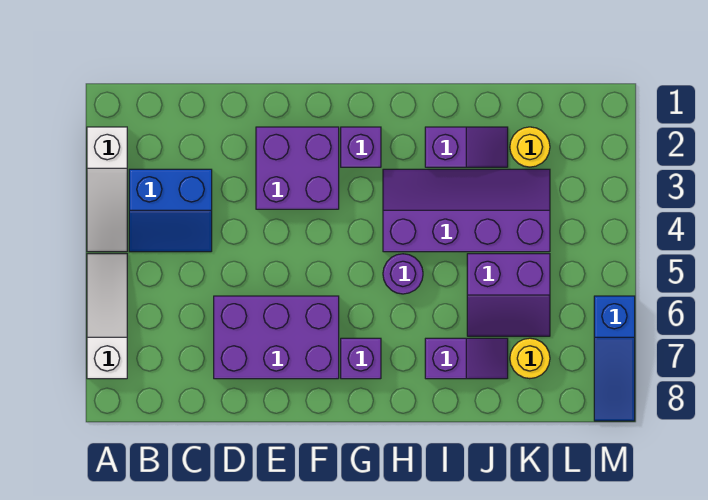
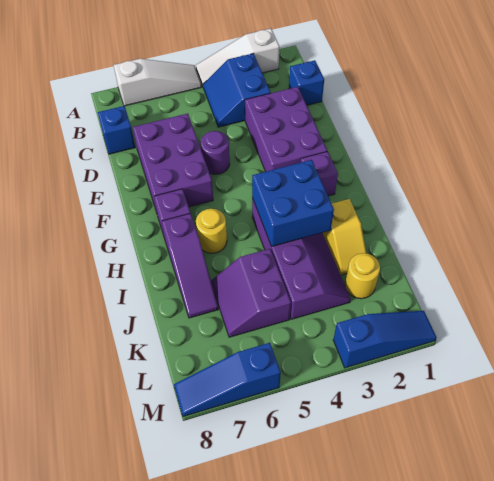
none -> blue brick C1 level 1
none -> blue brick C8 level 1
purple brick E2:F3 level 1 -> purple brick D2:F3 level 1
none -> blue brick H3:I4 level 2
purple round brick H5 level 1 -> purple round brick E5 level 1
purple slope I2:J2 level 1 top I -> yellow slope I2:J2 level 1 top I
purple slope I7:J7 level 1 top I -> purple slope H7:J7 level 1 top H
yellow round brick K7 level 1 -> yellow round brick H6 level 1
none -> blue slope M1:M3 level 1 top 3

